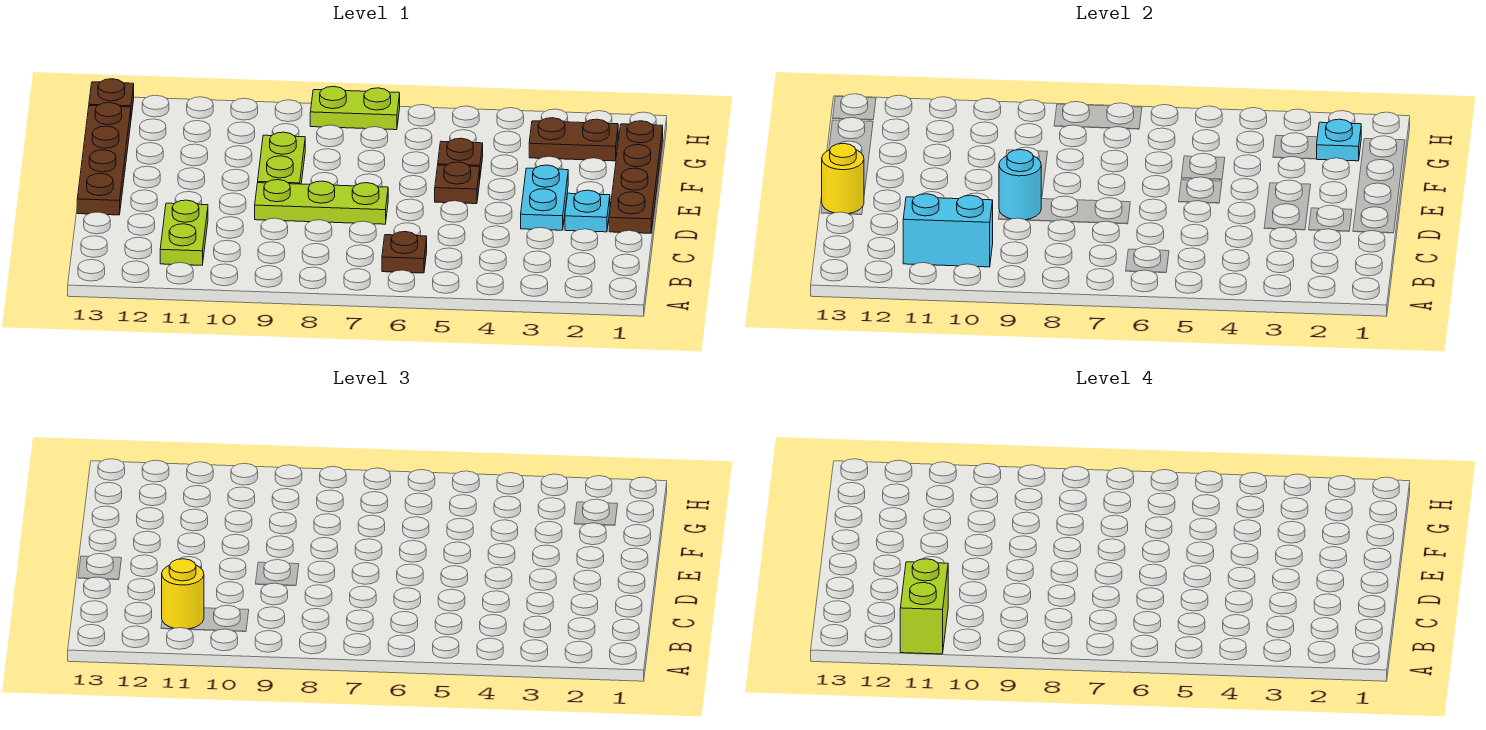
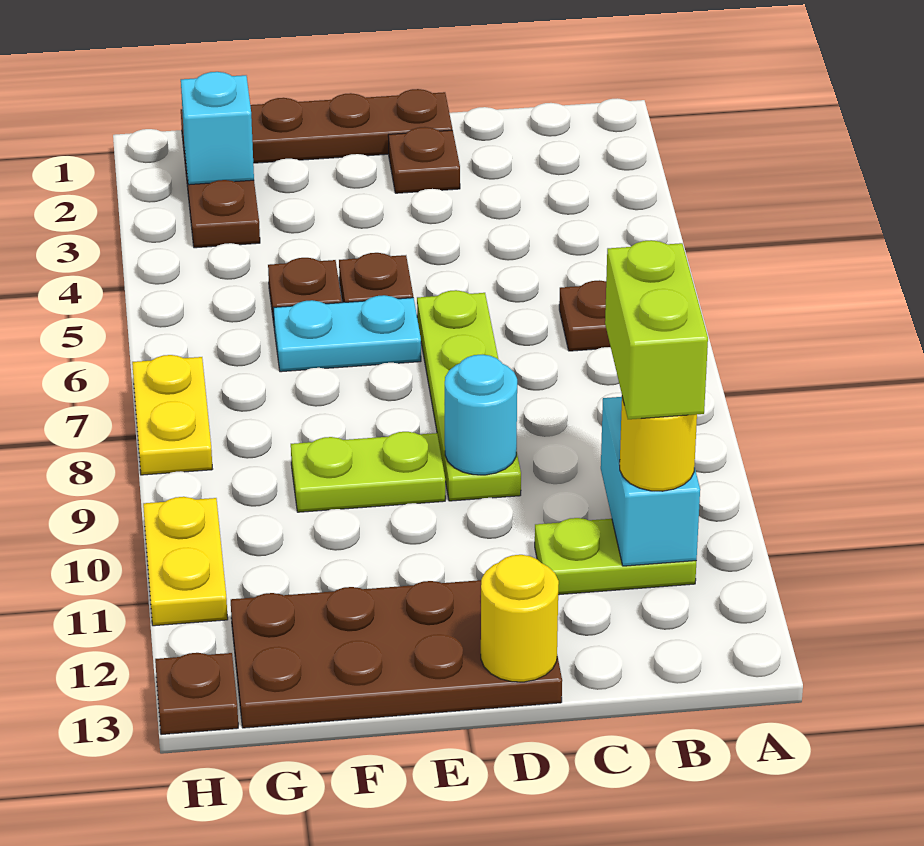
lime brick A11:B11 level 4 -> lime brick B10:B11 level 4
cyan plate D2 level 1 -> brown plate D2 level 1
cyan plate D3:E3 level 1 -> cyan plate E6:F6 level 1
lime plate D7:D9 level 1 -> lime plate D6:D9 level 1
brown plate D13:G13 level 1 -> brown plate D12:G13 level 1
cyan plate G2 level 2 -> cyan brick G2 level 2
lime plate H7:H8 level 1 -> yellow plate H7:H8 level 1
none -> yellow plate H10:H11 level 1

